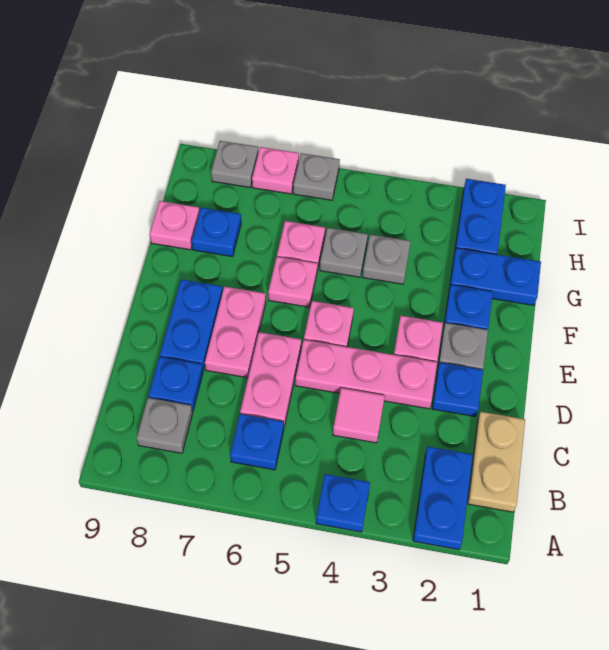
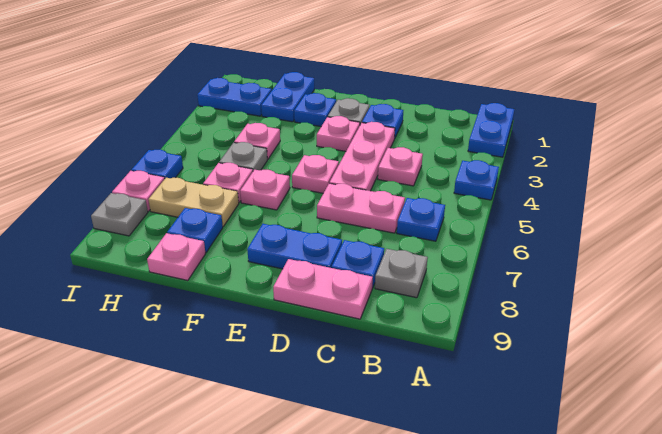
blue plate A2:B2 level 1 -> blue plate A1:A2 level 1
tan plate B1:C1 level 1 -> tan plate G7:H7 level 1
pink tile C4 level 1 -> pink plate C4 level 1
pink plate D7:E7 level 1 -> pink plate C9:D9 level 1
grey plate G4 level 1 -> pink plate G4 level 1
grey plate I6 level 1 -> blue plate I6 level 1

